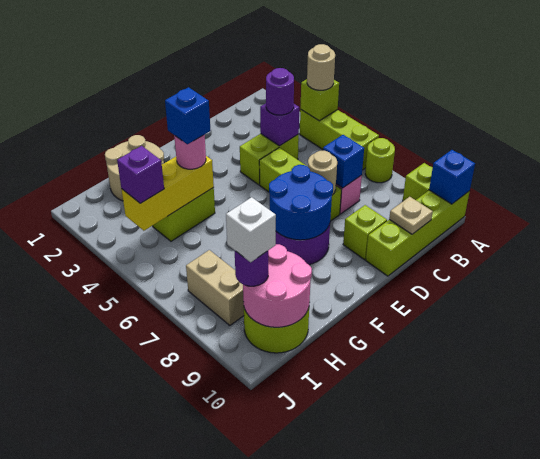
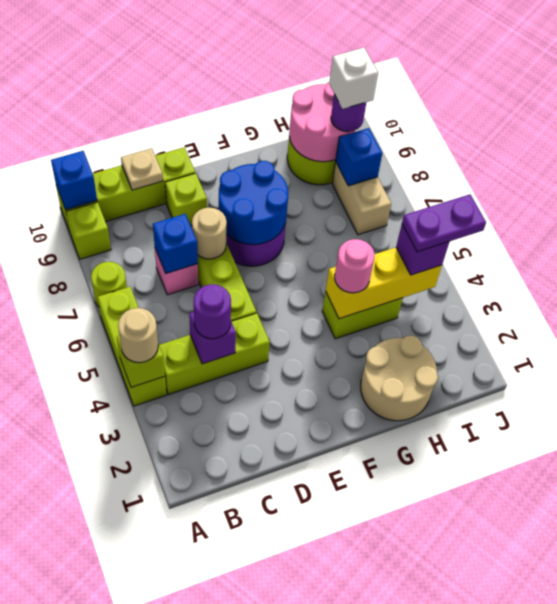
lime brick C4:D4 level 1 -> lime brick B4:D4 level 1
blue brick G4 level 4 -> blue brick I8 level 2
none -> purple plate I4:J4 level 4

